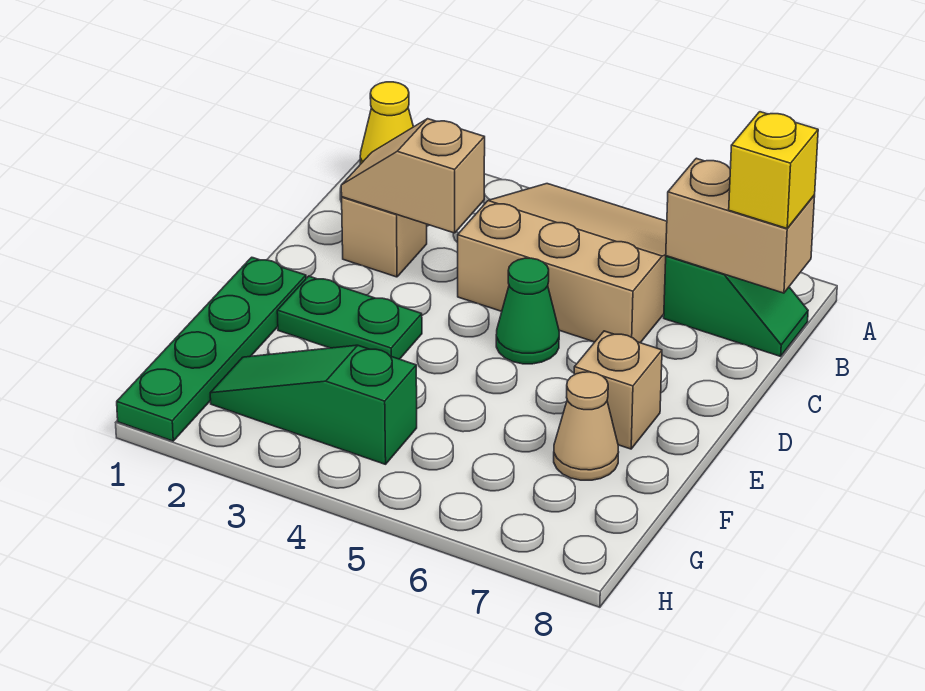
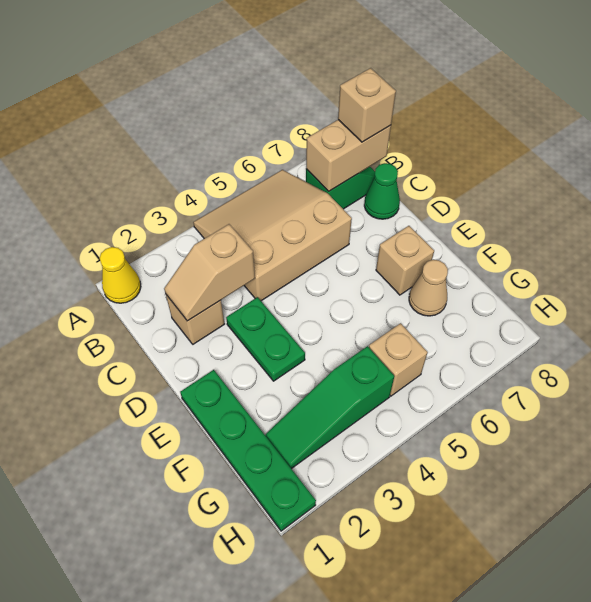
yellow brick B8 level 3 -> tan brick B8 level 3
green cone D5 level 1 -> green cone C8 level 1
green plate E2:E3 level 1 -> green plate D3:E3 level 1
none -> tan brick G5 level 1

